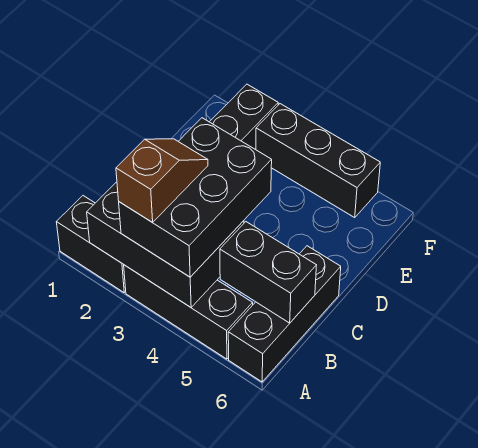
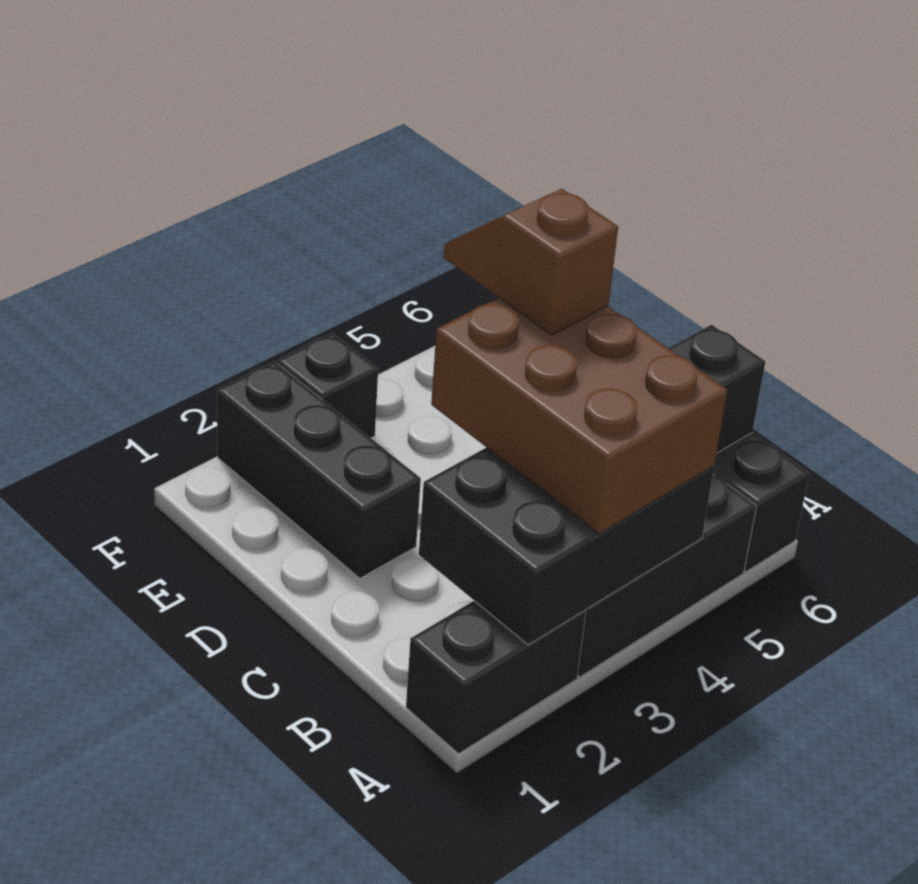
black brick A3:C4 level 3 -> brown brick A3:C4 level 3
brown slope A3:B3 level 4 top A -> brown slope C4:D4 level 4 top C
black brick F3:F5 level 1 -> black brick F3 level 1

